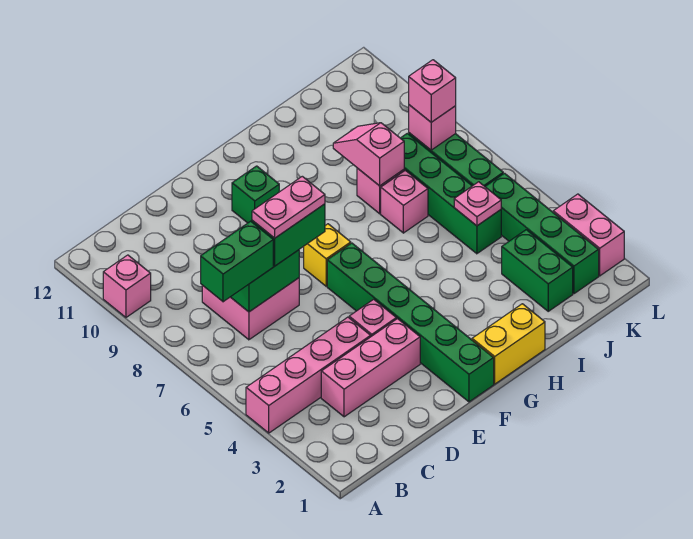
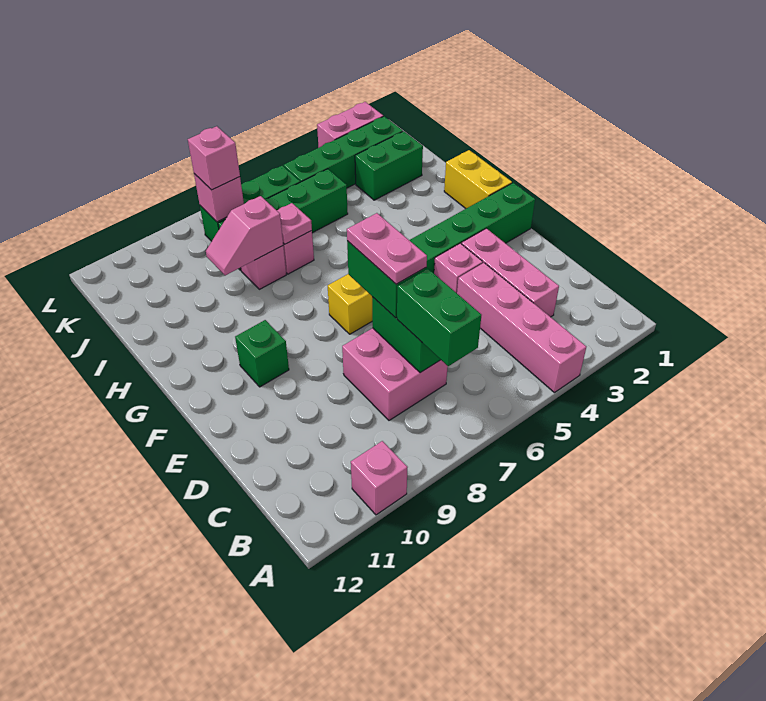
pink plate J5 level 2 -> pink plate I7 level 2

